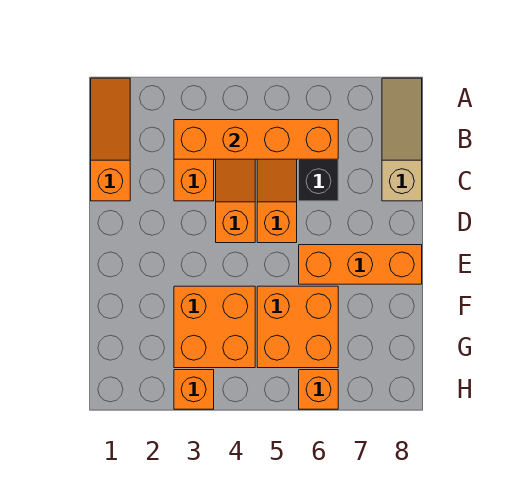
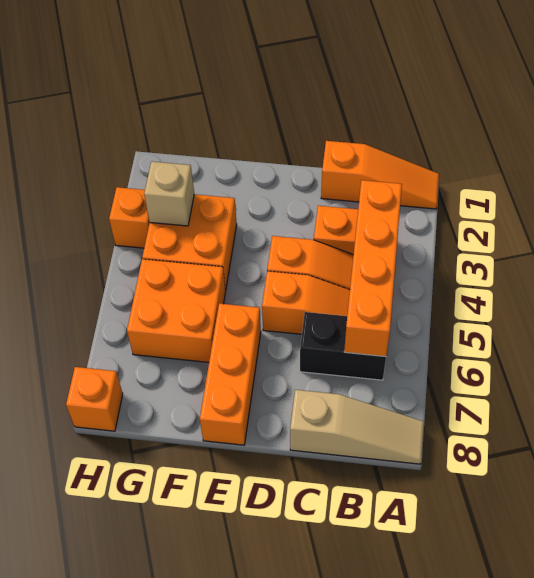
none -> tan brick G3 level 2
orange brick H6 level 1 -> orange brick H8 level 1

